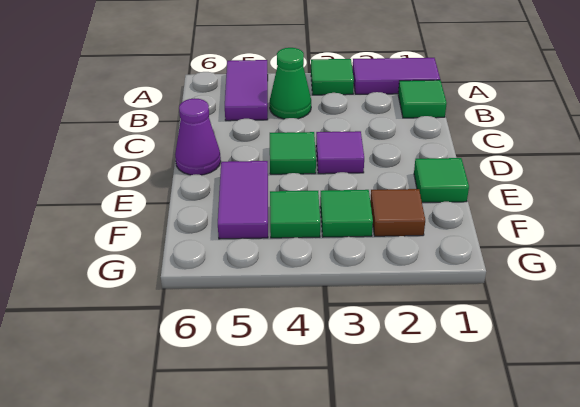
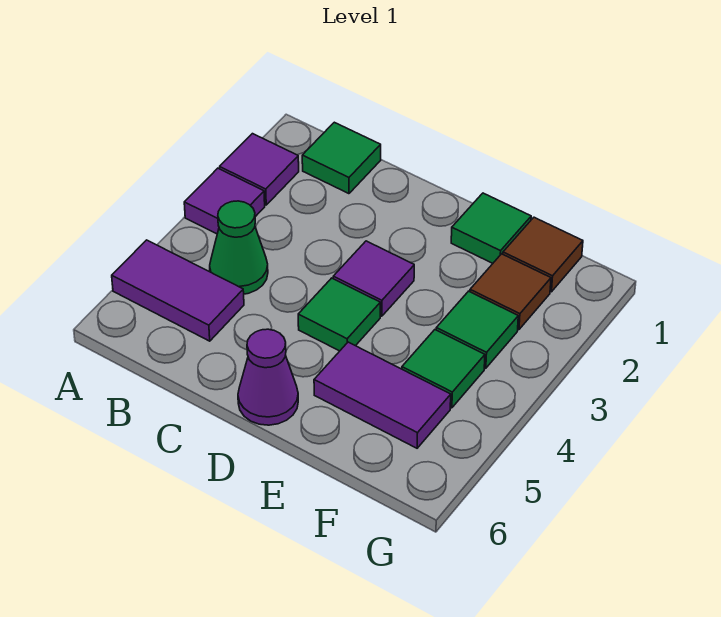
purple tile A1:A2 level 1 -> purple tile A2 level 1
green tile A3 level 1 -> purple tile A3 level 1
none -> brown tile F1 level 1

